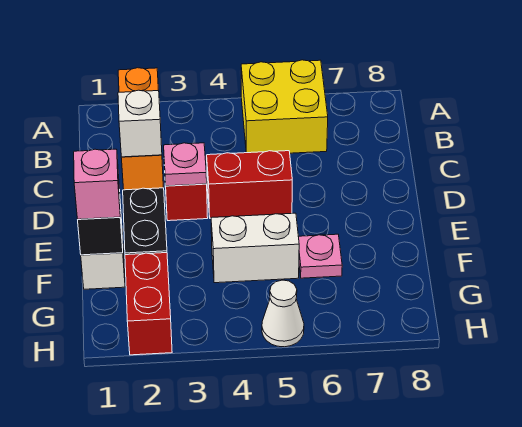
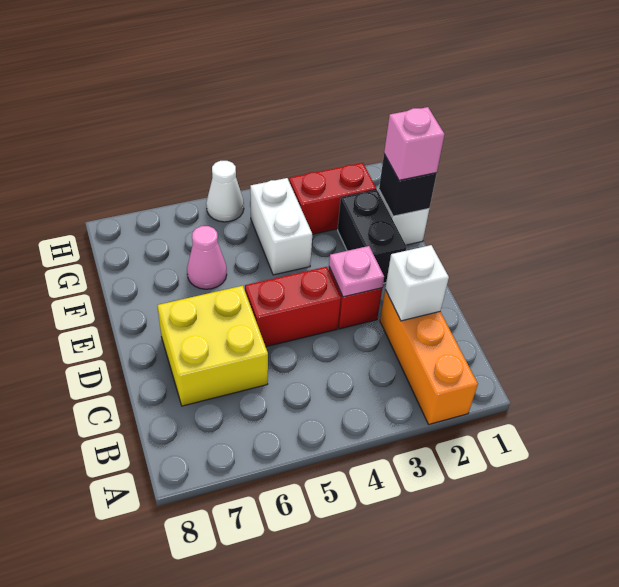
yellow brick A5:B6 level 1 -> yellow brick C6:D7 level 1
white brick F4:F5 level 1 -> white brick F4:G4 level 1
pink plate F6 level 1 -> pink cone F6 level 1
red brick G2:H2 level 1 -> red brick G2:G3 level 1

